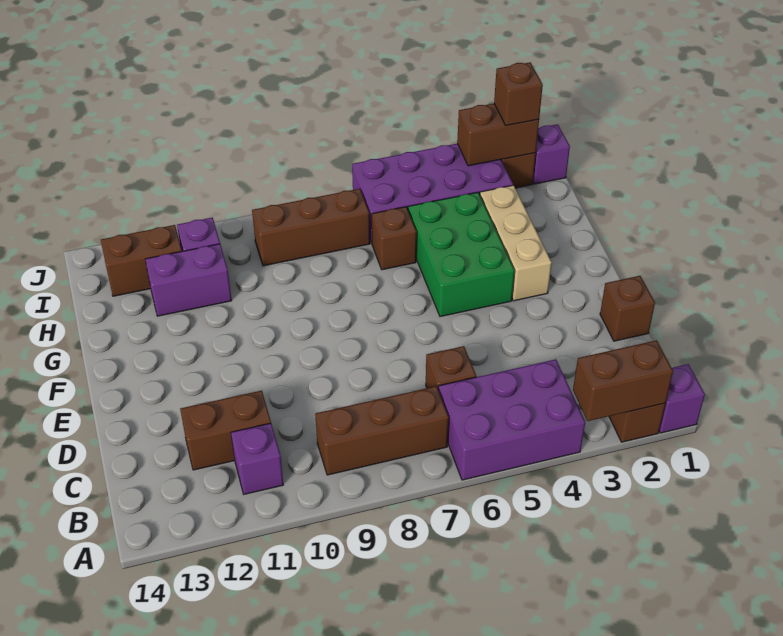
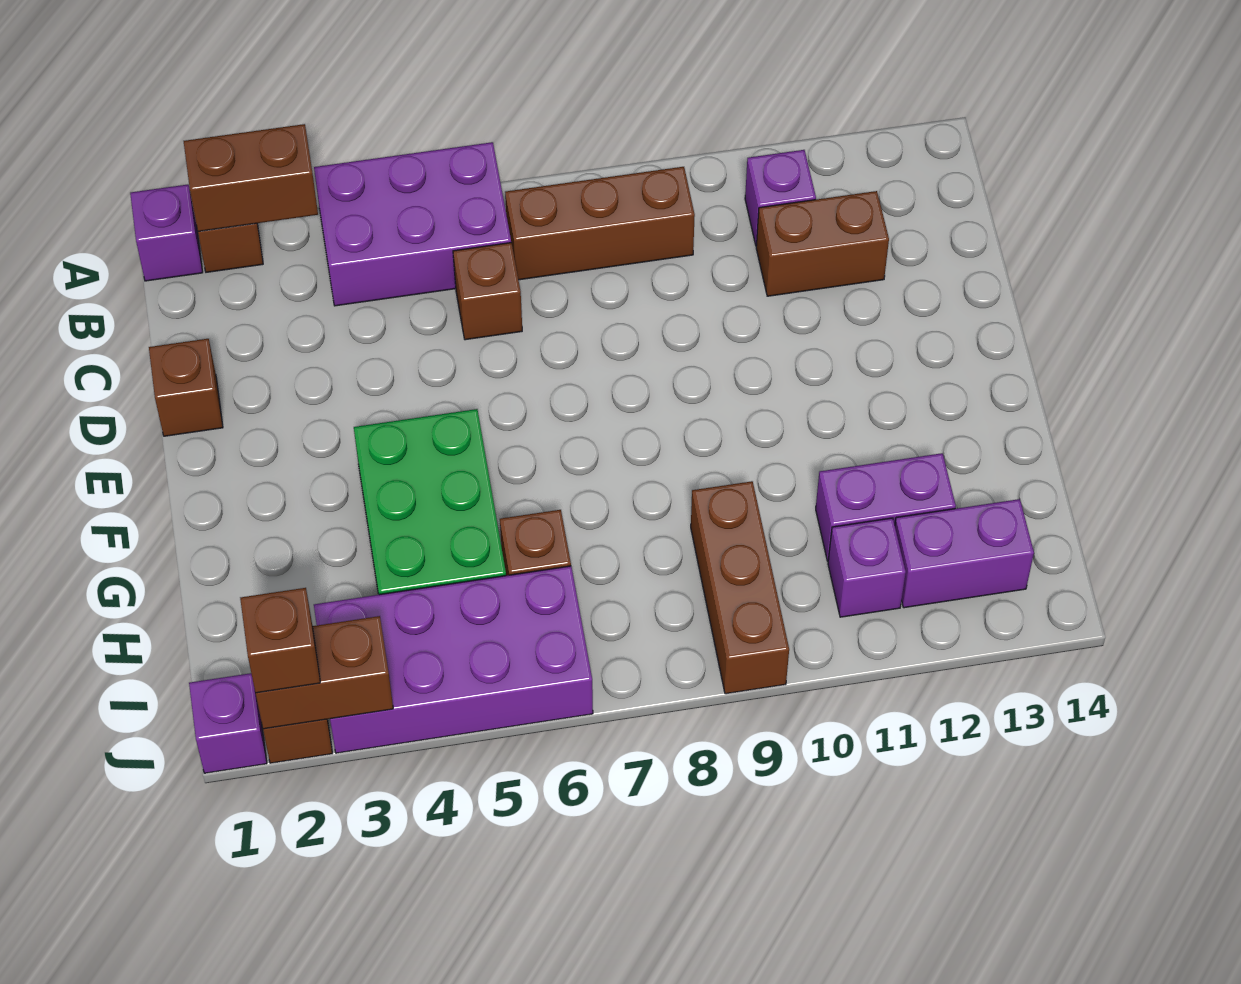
tan brick F3:H3 level 1 -> none
brown brick I7:I9 level 1 -> brown brick H9:J9 level 1
brown brick I12:I13 level 1 -> purple brick I12:I13 level 1

